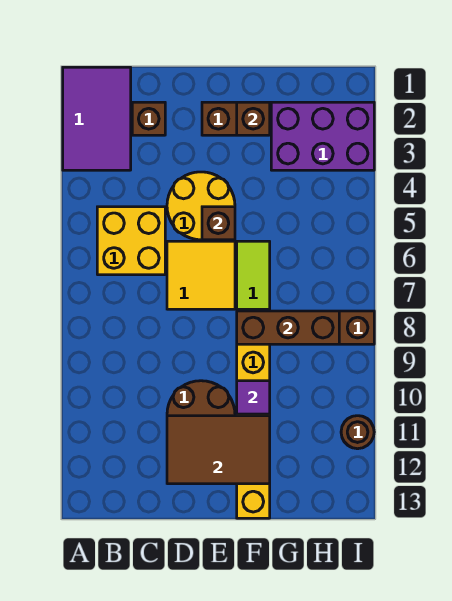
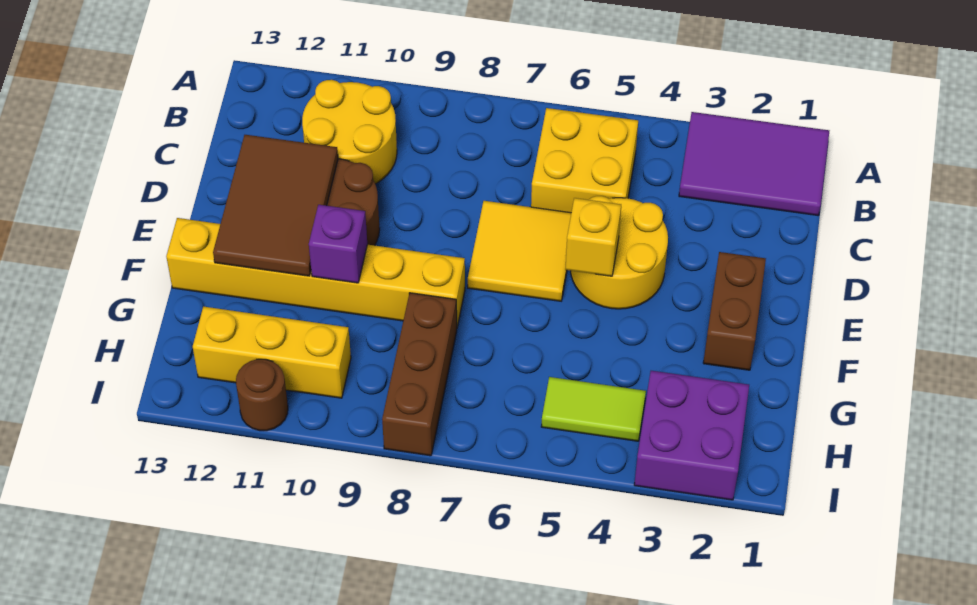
none -> yellow round brick B10:C11 level 1
brown brick C2 level 1 -> none
brown brick E5 level 2 -> yellow brick E5 level 2
brown brick F2 level 2 -> none
lime tile F6:F7 level 1 -> lime tile H4:H5 level 1
brown brick F8:H8 level 2 -> none
purple tile F10 level 2 -> purple brick F10 level 2
purple brick G2:I3 level 1 -> purple brick H2:I3 level 1
none -> yellow brick H10:H12 level 1

